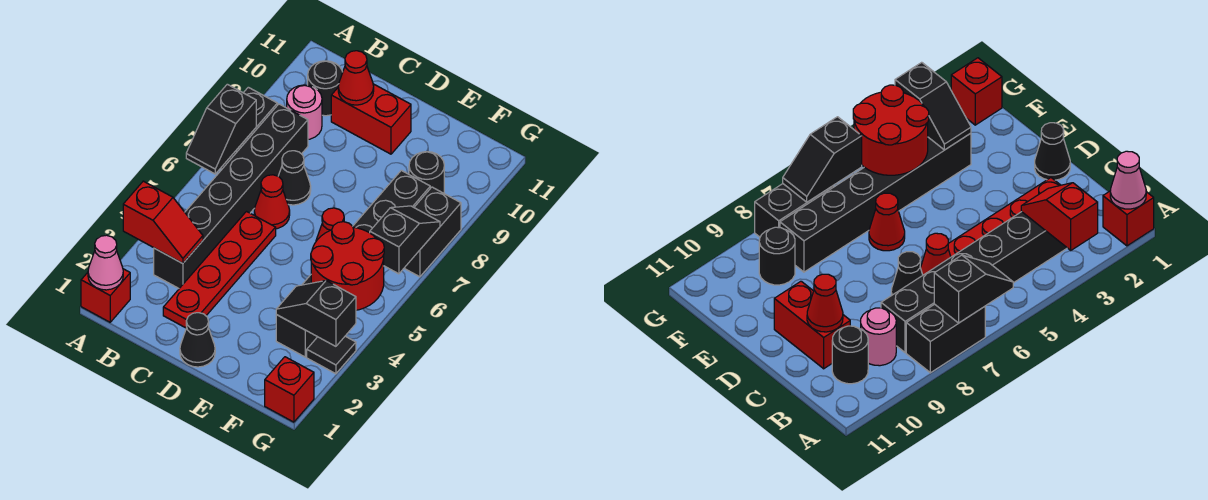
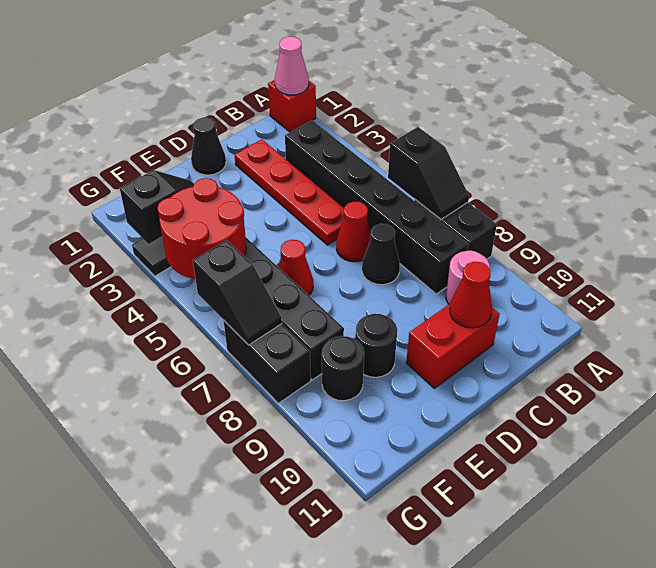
red slope A3:B3 level 2 top A -> none
black slope A6:A7 level 2 top 7 -> black slope A6:A7 level 2 top 6
black round brick B10 level 1 -> black round brick E9 level 1
red brick G1 level 1 -> none

